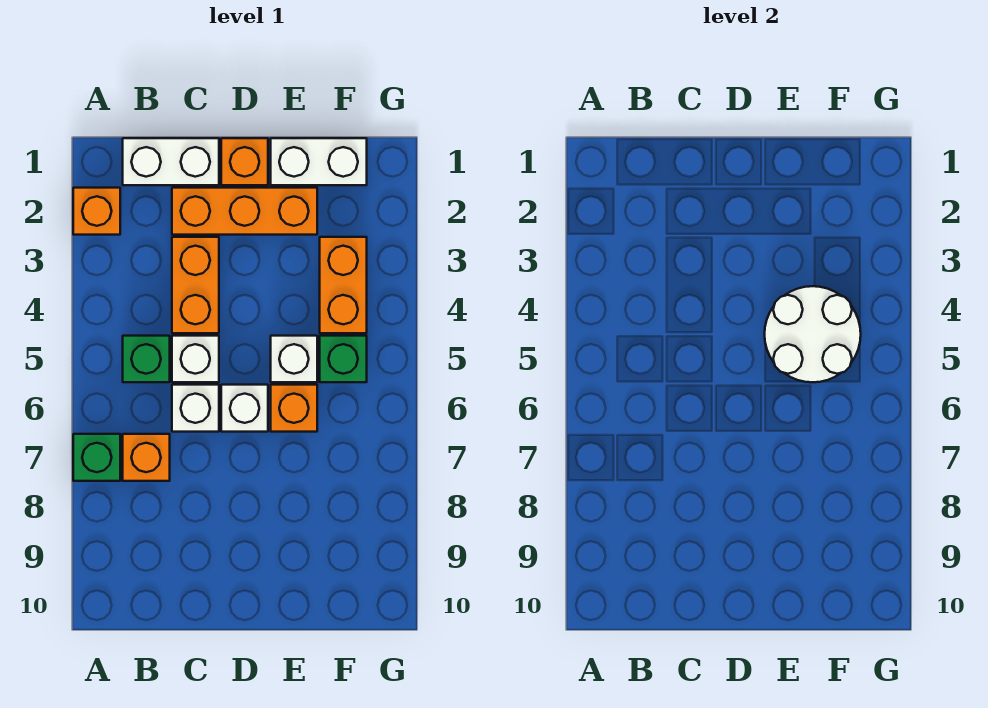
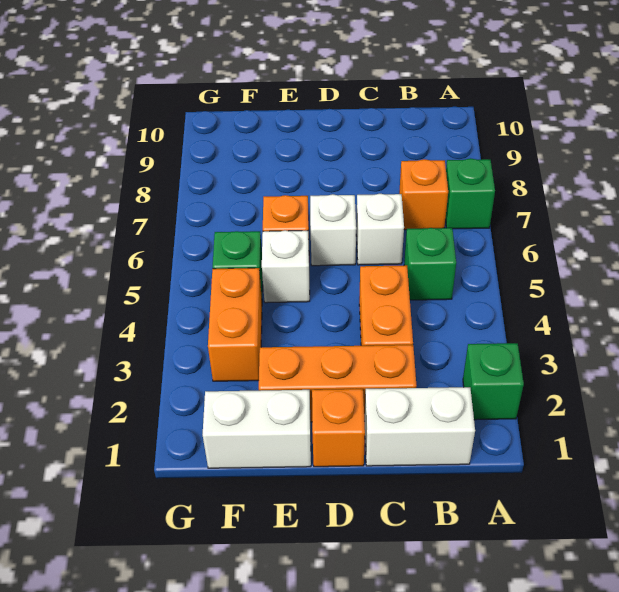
orange brick A2 level 1 -> green brick A2 level 1
white brick C5 level 1 -> none
white round brick E4:F5 level 2 -> none

